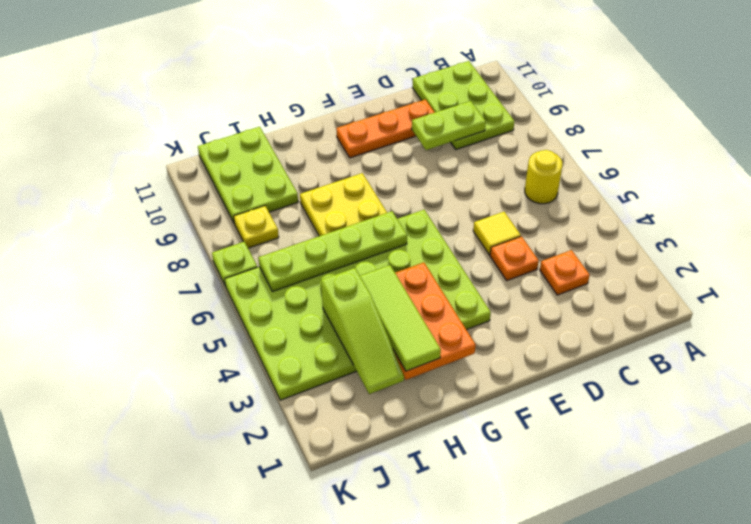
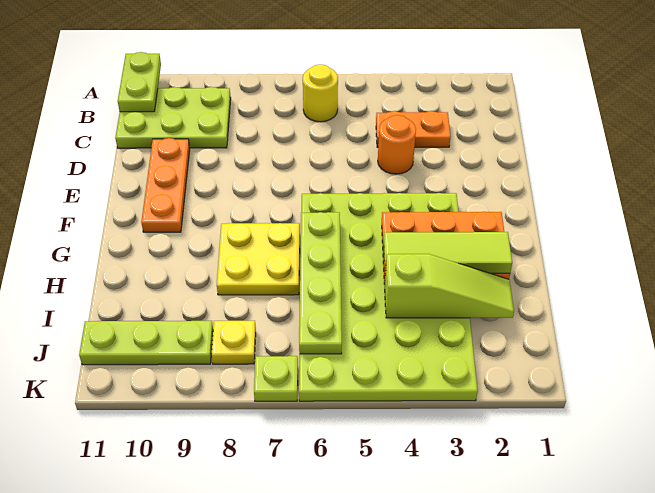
orange plate C3 level 1 -> orange plate C3:C4 level 1
lime plate C9:D9 level 2 -> lime plate A11:B11 level 2
orange plate D4 level 1 -> orange round brick D4 level 1
yellow tile D5 level 1 -> none
lime plate I9:J11 level 1 -> lime plate J9:J11 level 1

